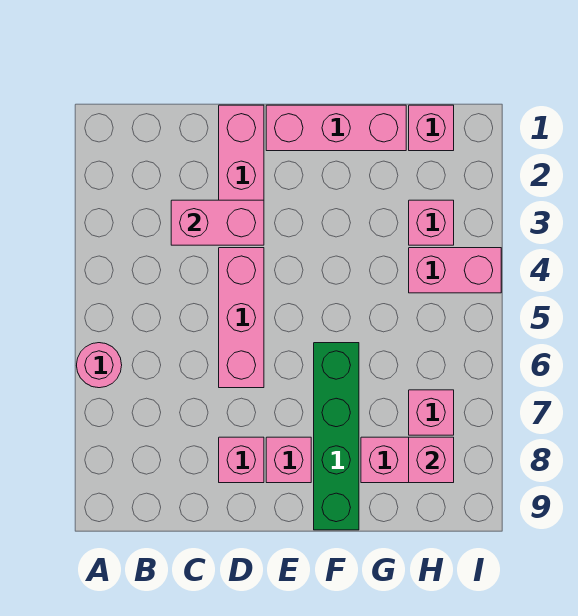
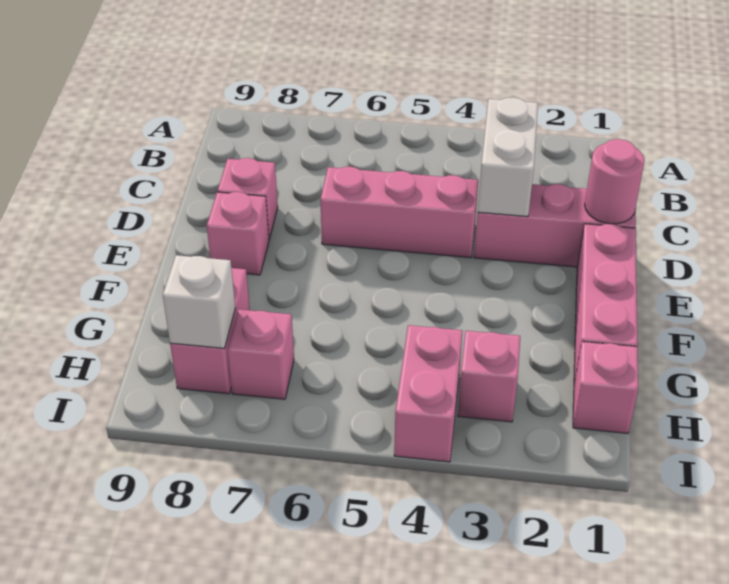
pink round brick A6 level 1 -> pink round brick D1 level 2
pink brick C3:D3 level 2 -> white brick C3:D3 level 2
green brick F6:F9 level 1 -> none
pink brick H8 level 2 -> white brick H8 level 2

